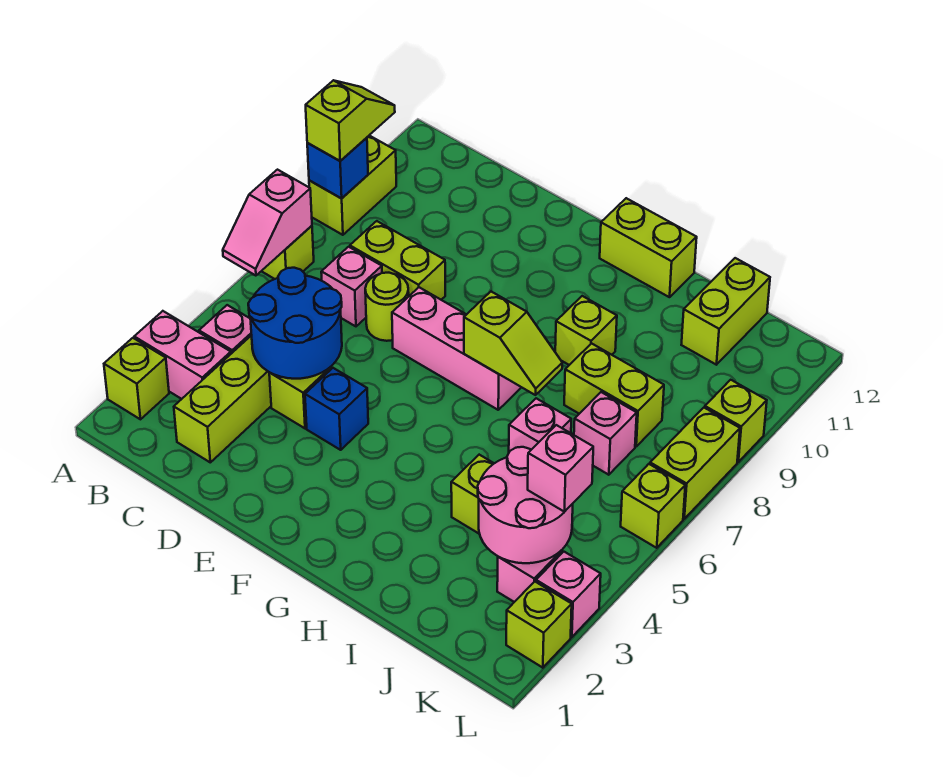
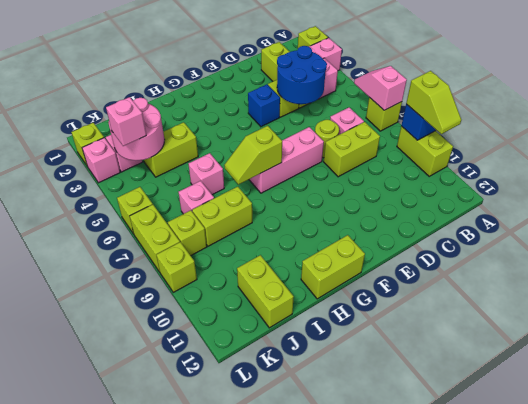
lime brick H9 level 1 -> lime brick K8 level 1

